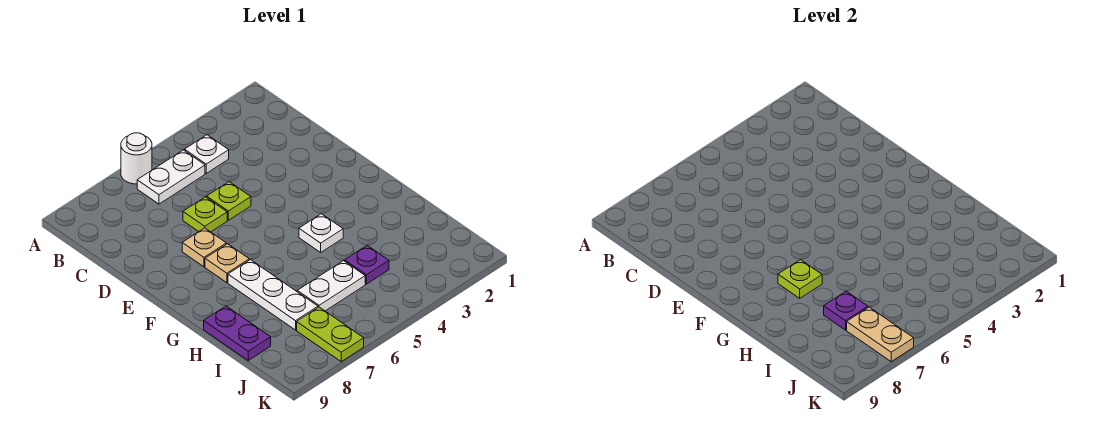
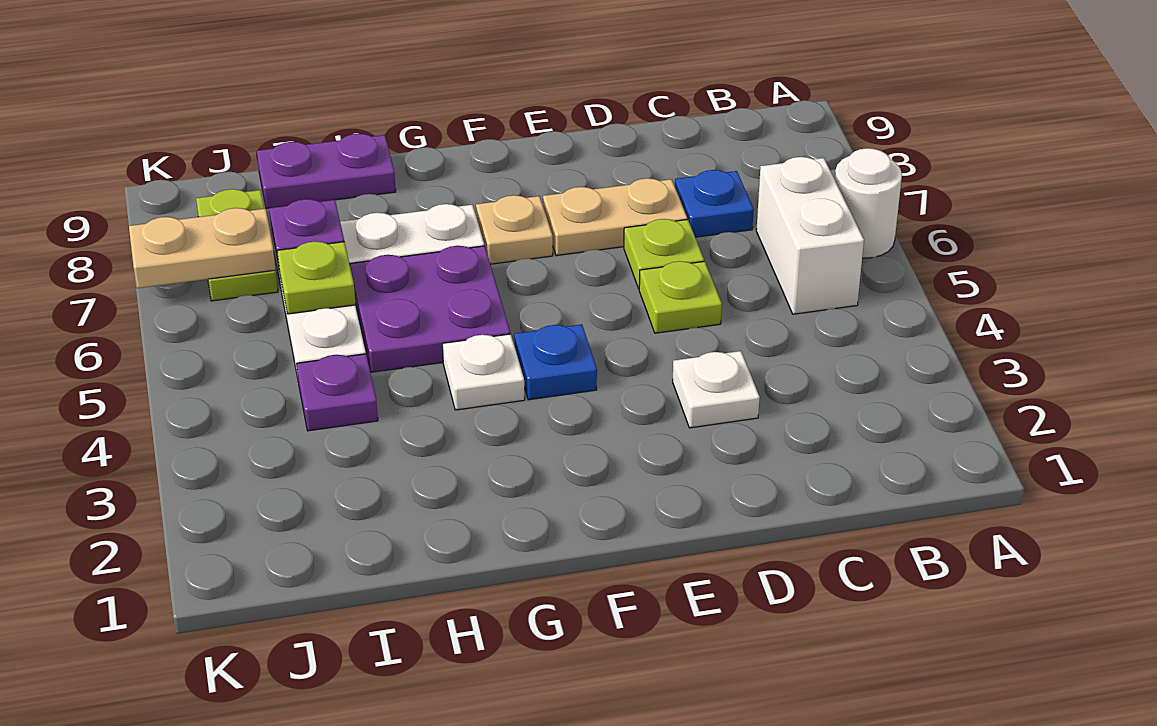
white plate B4 level 1 -> white plate D3 level 1
white plate B5:B6 level 1 -> white brick B5:B6 level 1
none -> blue plate C7 level 1
tan plate E7 level 1 -> tan plate D7:E7 level 1
none -> blue plate F4 level 1
none -> purple plate G5:H6 level 1
lime plate G7 level 2 -> lime plate I6 level 2
lime plate J7:K7 level 1 -> lime plate J7:J8 level 1

